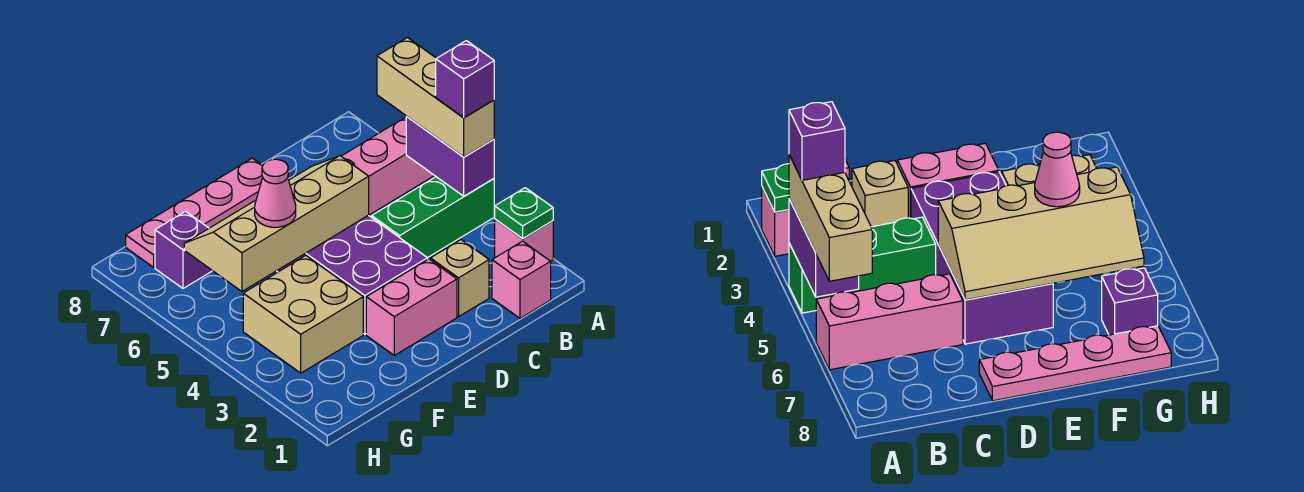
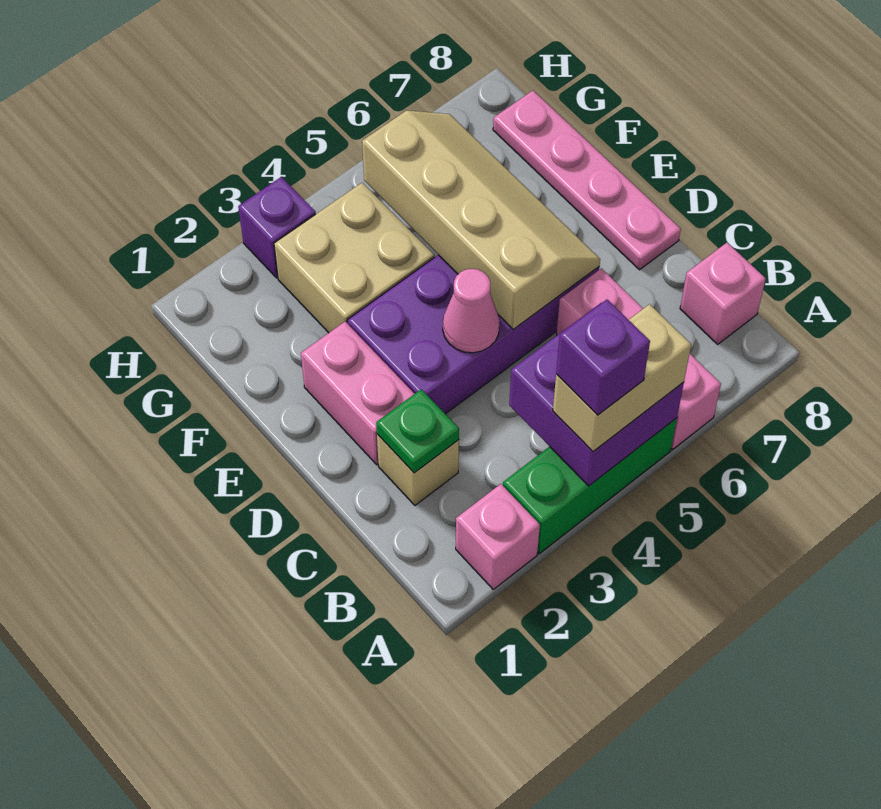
green plate A2 level 2 -> green plate C2 level 2
green brick A4:C4 level 1 -> green brick A3:A5 level 1
purple brick A4:A5 level 2 -> purple brick A4:B5 level 2
tan brick A4:A6 level 3 -> tan brick A4:A5 level 3
pink brick B1 level 1 -> pink brick B8 level 1
pink cone F5 level 3 -> pink cone D4 level 2
purple brick G7 level 1 -> purple brick H3 level 1

